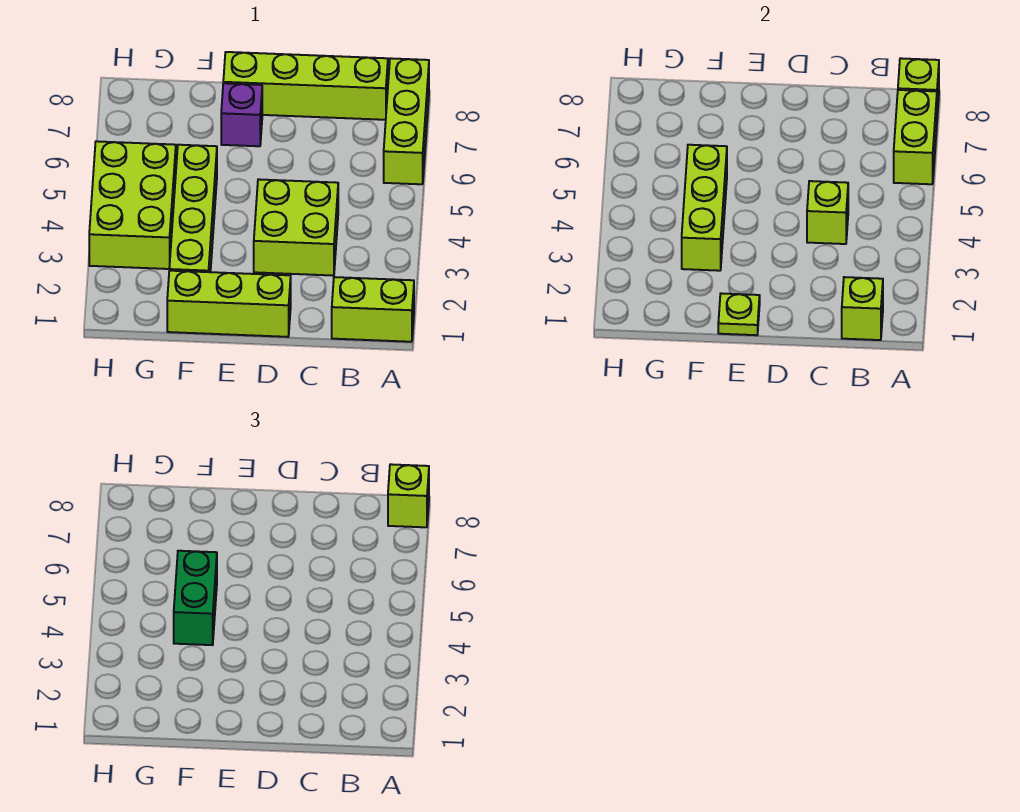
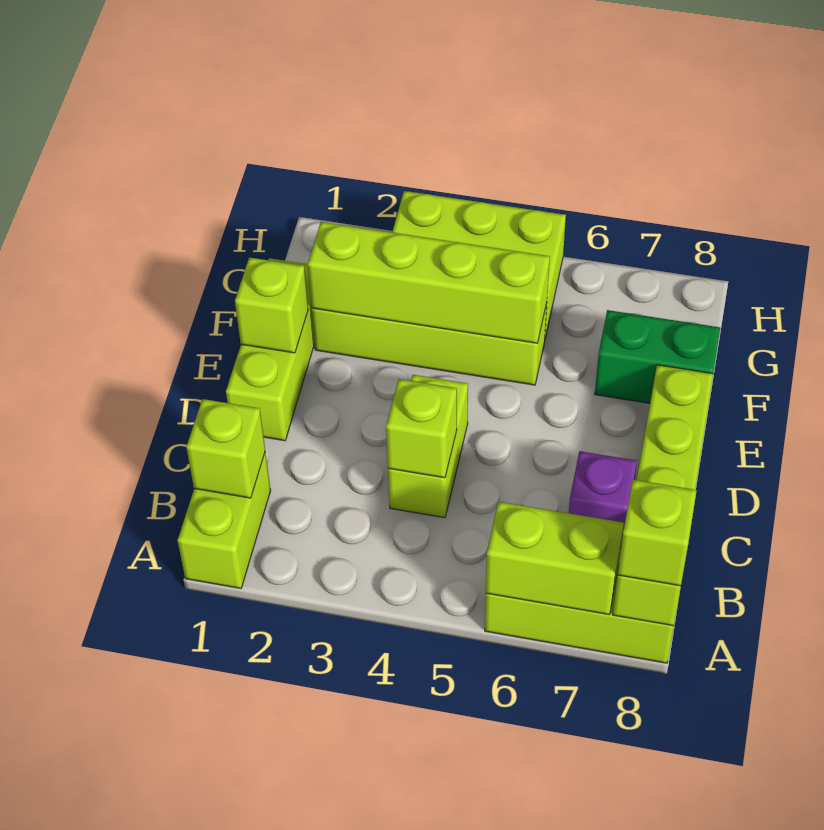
lime brick C3:D4 level 1 -> lime brick C4:D4 level 1
lime plate E1 level 2 -> lime brick E1 level 2
purple brick E7 level 1 -> purple brick C7 level 1
lime brick F3:F5 level 2 -> lime brick F2:F5 level 2
green brick F4:F5 level 3 -> green brick F7:F8 level 1

